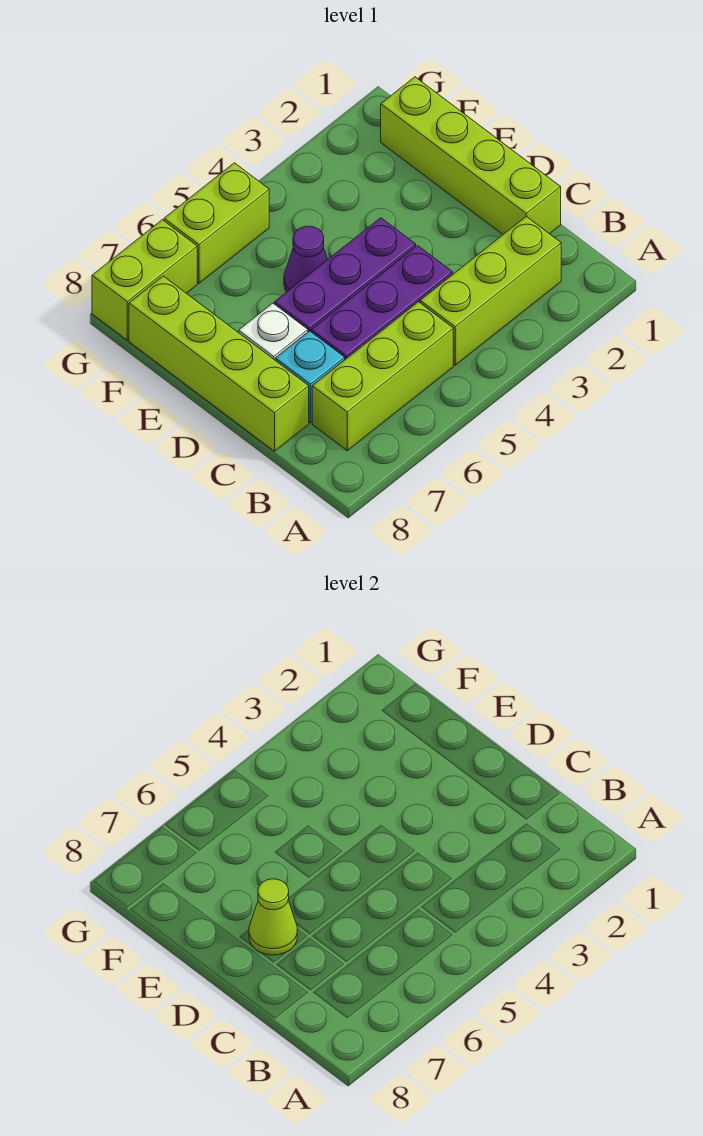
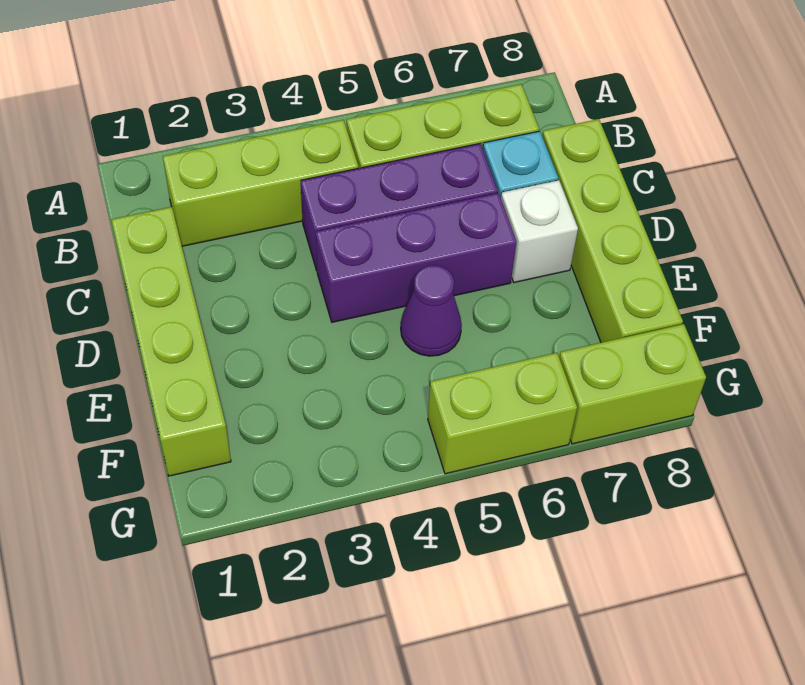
lime cone D7 level 2 -> none

